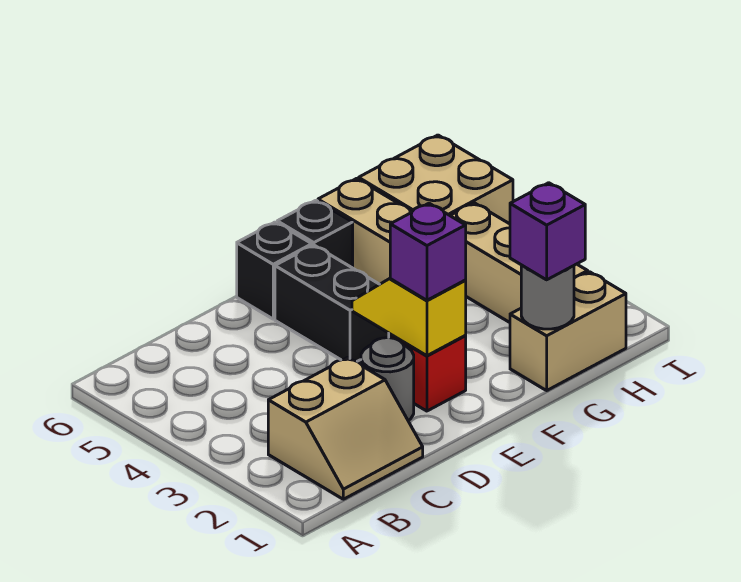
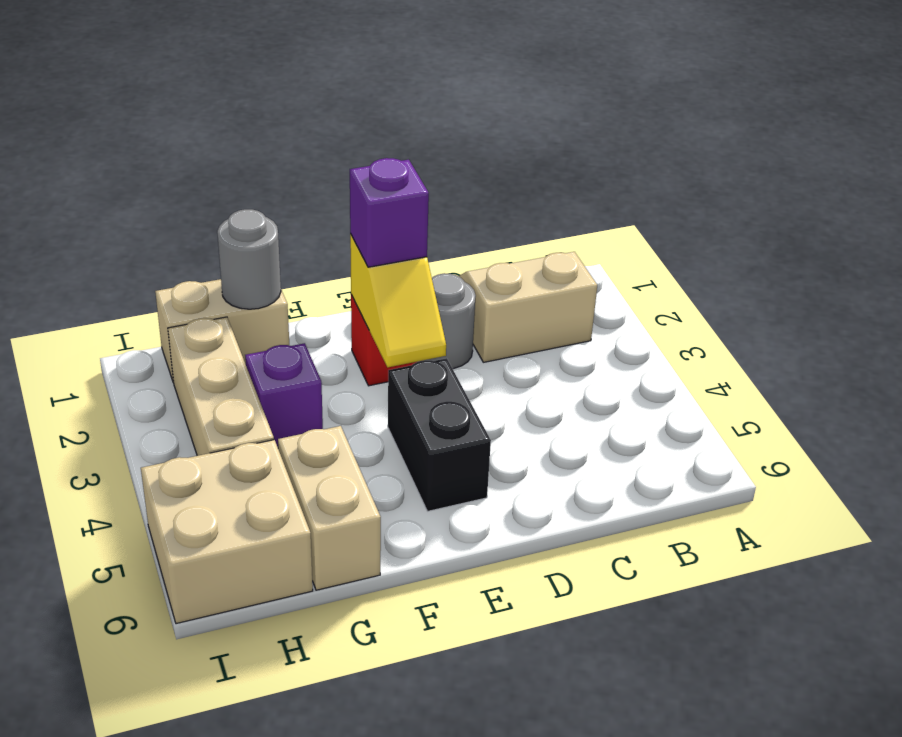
black brick E6 level 1 -> none
black brick F6 level 1 -> none
purple brick G1 level 3 -> purple brick G3 level 1

